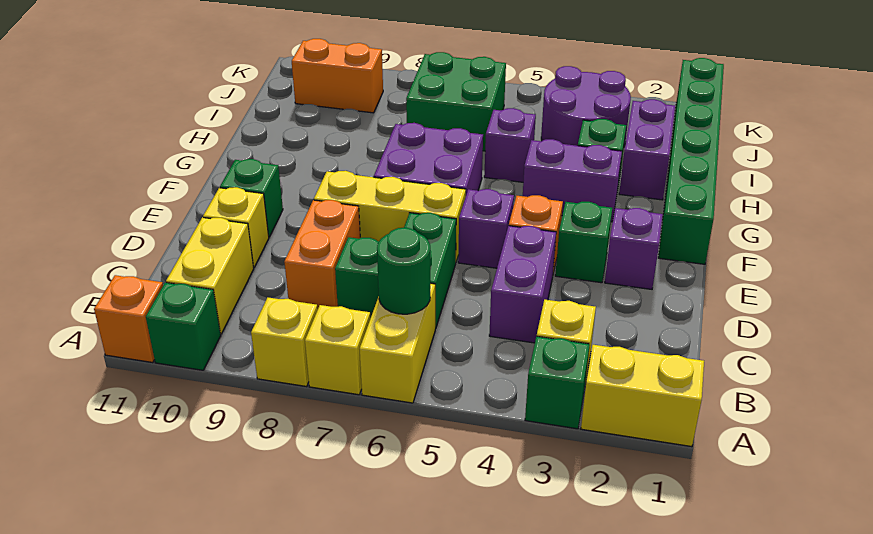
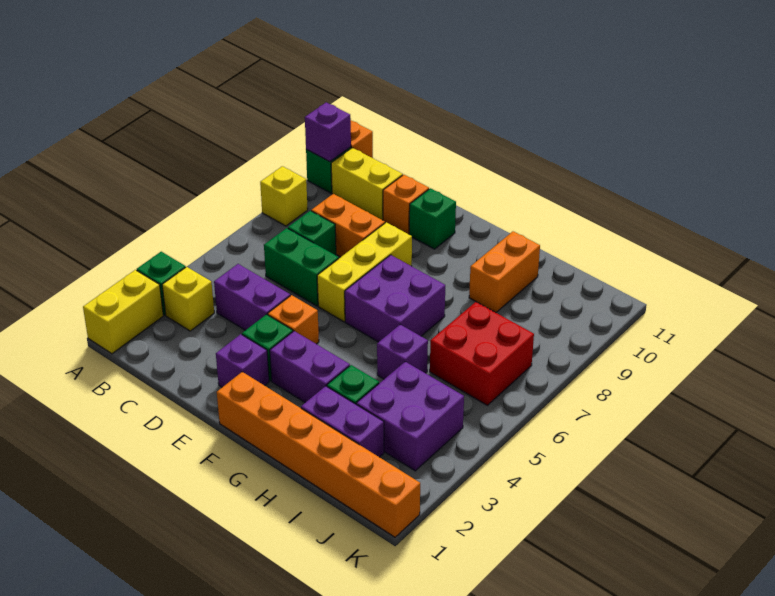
yellow brick A6:B6 level 1 -> none
yellow brick A7 level 1 -> none
green round brick B6 level 2 -> none
yellow brick D10 level 1 -> orange brick D10 level 1
purple brick E5 level 1 -> purple brick A10 level 2
green brick F1:K1 level 1 -> orange brick F1:K1 level 1
purple brick G3:G4 level 1 -> purple brick F3:G3 level 1
purple round brick I3:J4 level 1 -> purple brick I3:J4 level 1
green brick I6:J7 level 1 -> red brick I6:J7 level 1
orange brick J9:J10 level 1 -> orange brick H9:H10 level 1

